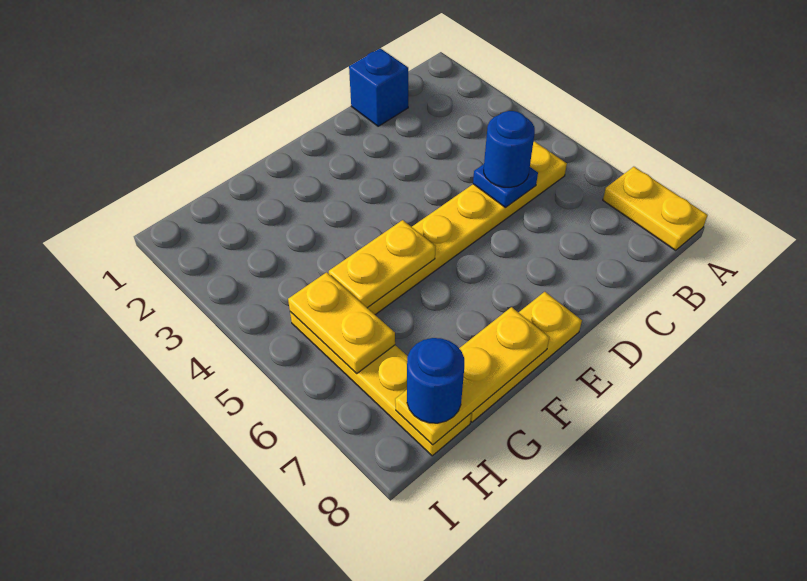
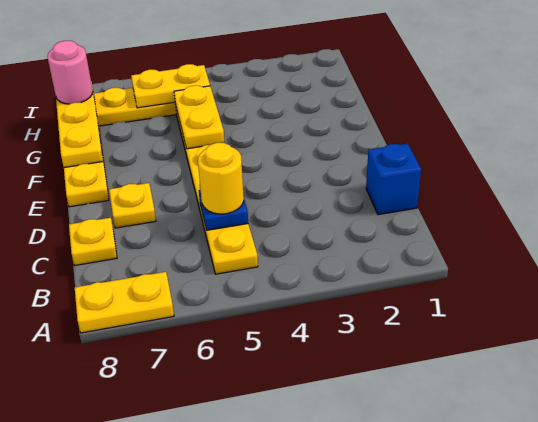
blue round brick C5 level 3 -> yellow round brick C5 level 3
none -> yellow plate C8 level 1
none -> yellow plate D7 level 1
blue round brick H8 level 3 -> pink round brick H8 level 3

